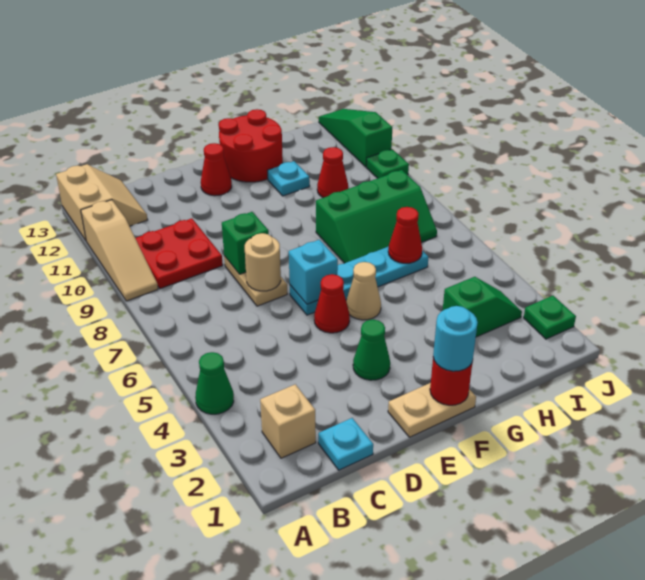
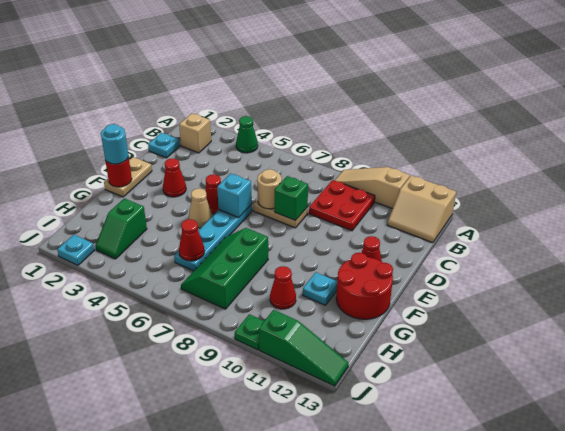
green cone E3 level 1 -> red cone E3 level 1
green plate J2 level 1 -> cyan plate J2 level 1

